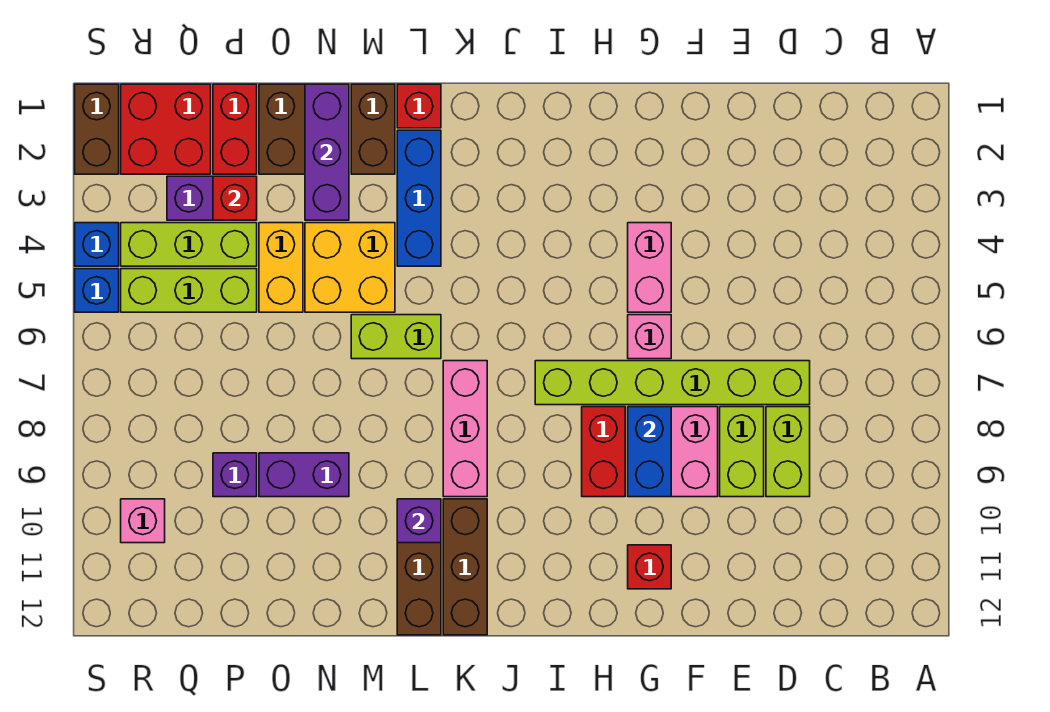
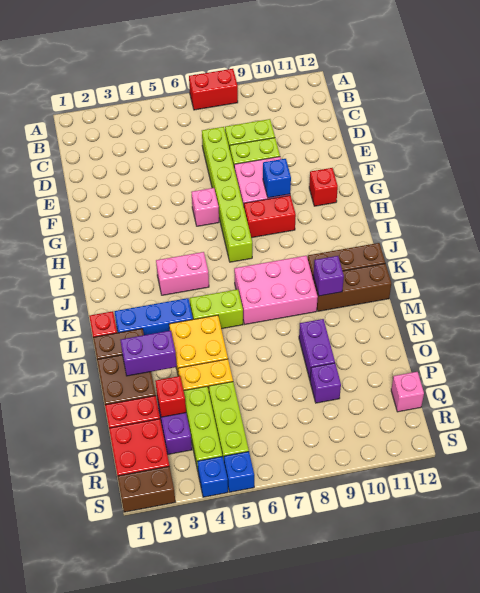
none -> red brick A7:A8 level 1
pink brick G4:G5 level 1 -> pink brick J4:J5 level 1
blue brick G8:G9 level 2 -> blue brick G9 level 2
pink brick K7:K9 level 1 -> pink brick K7:L9 level 1
lime brick L6:M6 level 1 -> lime brick L5:L6 level 1
purple brick N1:N3 level 2 -> purple brick N2:N3 level 2
pink brick R10 level 1 -> pink brick Q12 level 1

